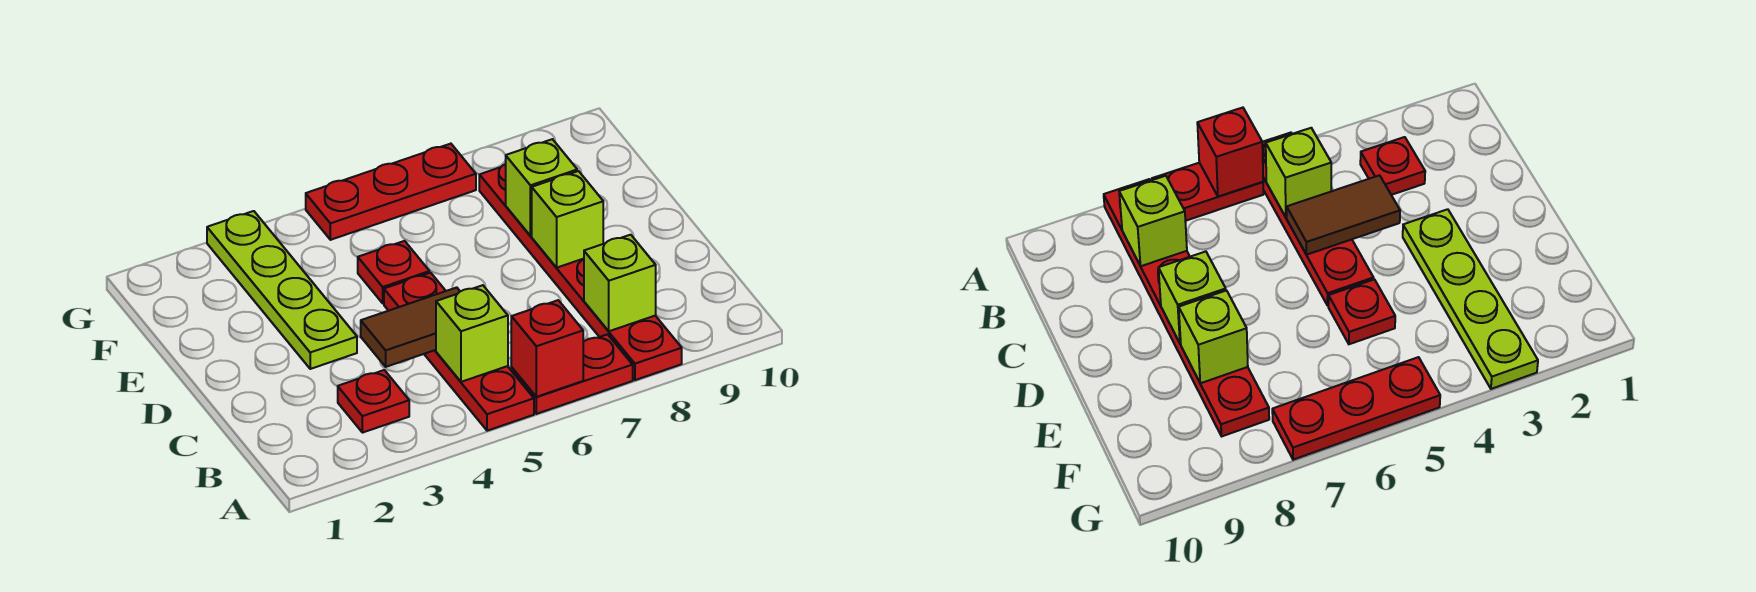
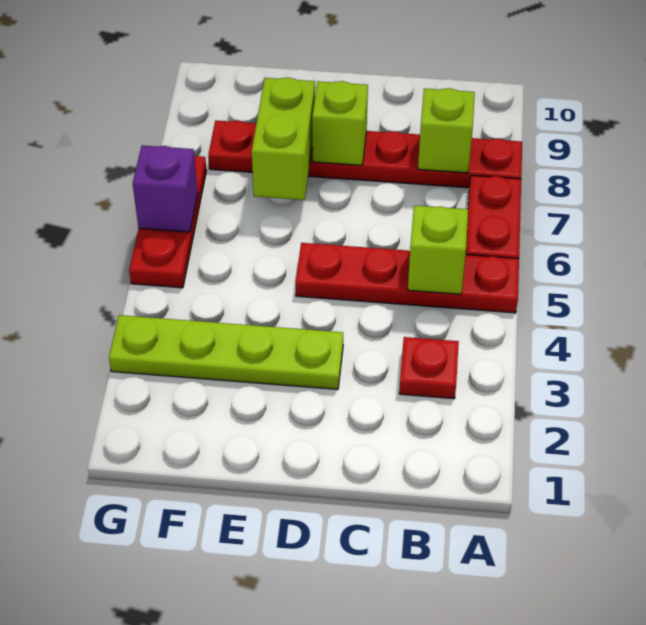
red brick A6 level 2 -> none
brown tile C4:C5 level 2 -> none
red plate E5 level 1 -> none
lime brick E8 level 2 -> lime brick E7:E8 level 2
none -> purple brick G6 level 2

